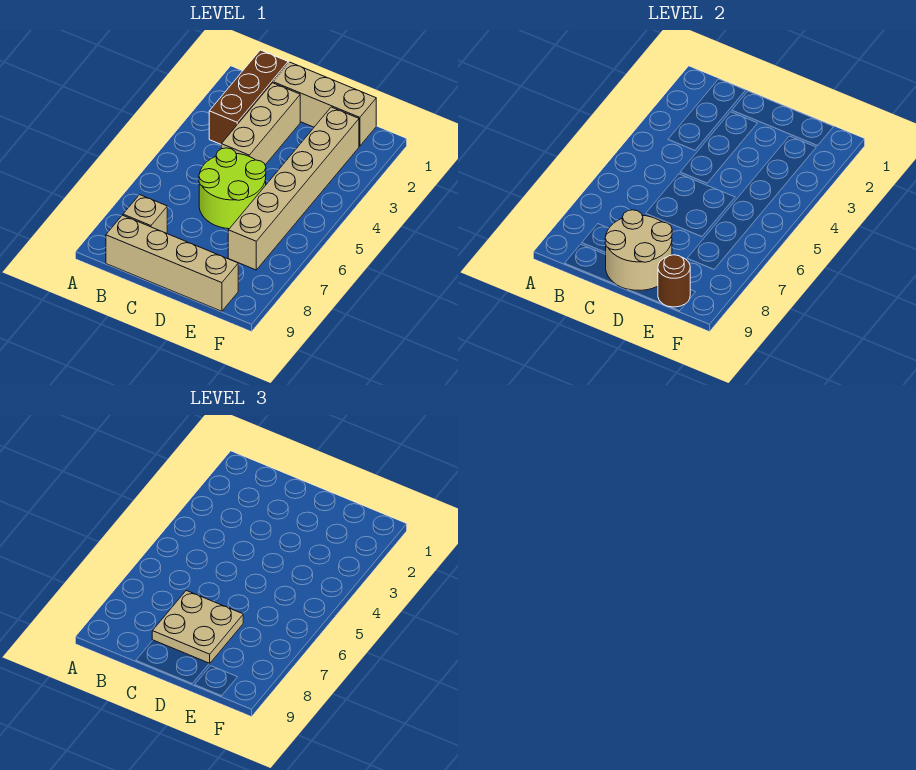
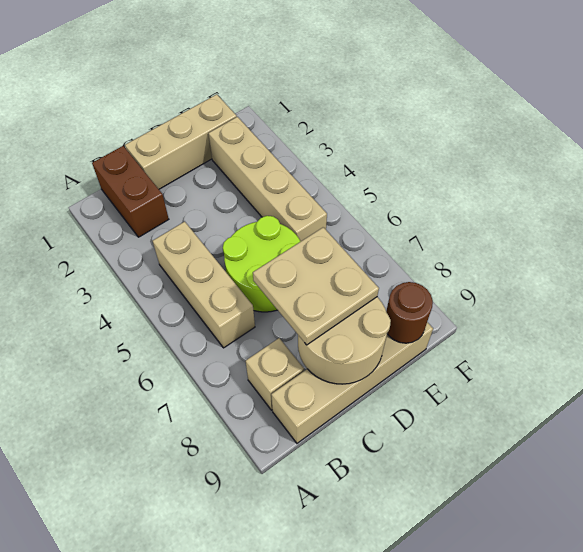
brown brick B1:B3 level 1 -> brown brick B1:B2 level 1
tan brick C2:C4 level 1 -> tan brick B4:B6 level 1
tan brick E2:E7 level 1 -> tan brick E2:E5 level 1

